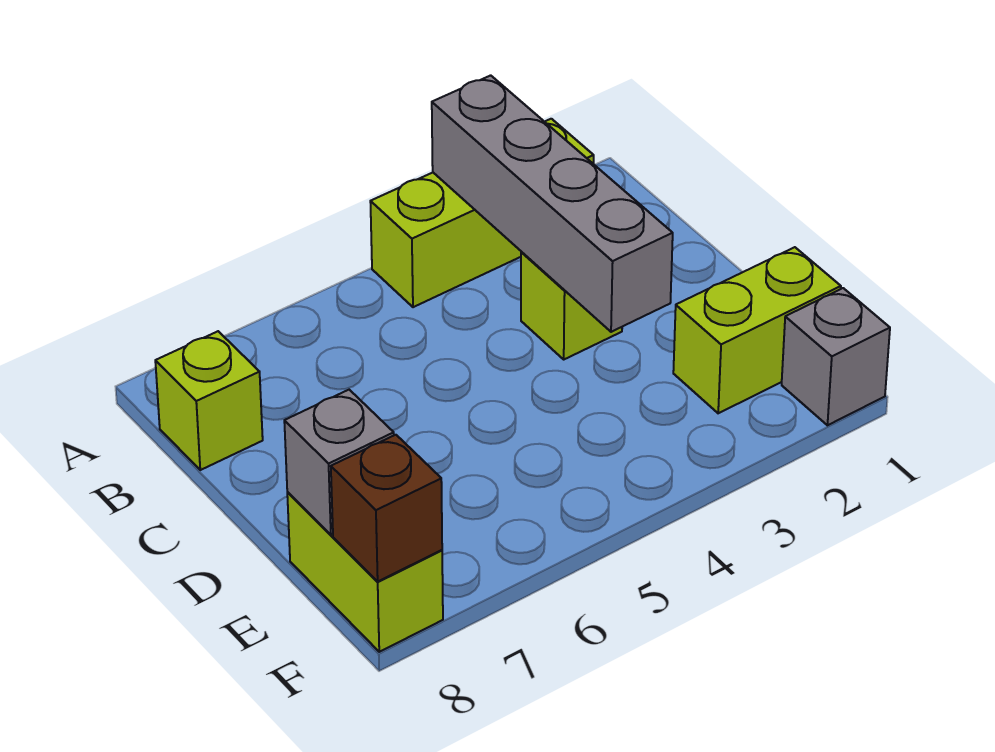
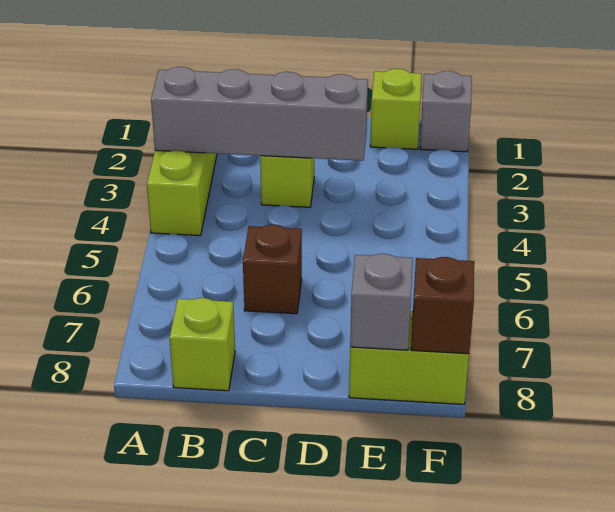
none -> brown brick C6 level 1
lime brick E1:E2 level 1 -> lime brick E1 level 1

